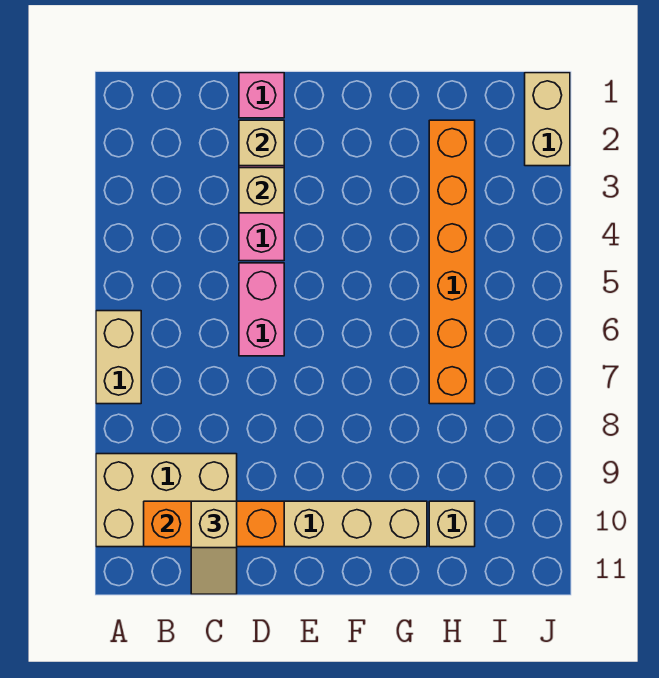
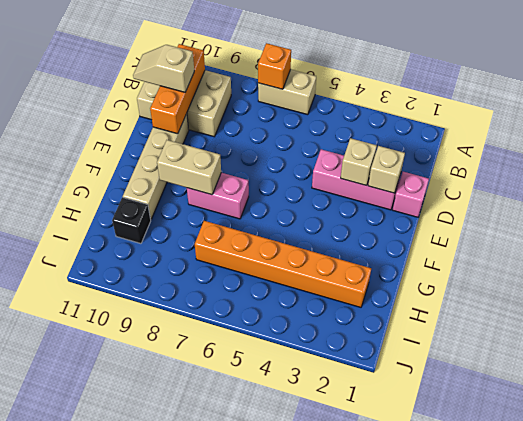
none -> orange brick A7 level 2
tan brick A9:C10 level 1 -> tan brick B9:C11 level 1
pink brick D5:D6 level 1 -> pink brick F7:F8 level 1
tan brick H10 level 1 -> black brick H10 level 1
tan brick J1:J2 level 1 -> tan brick F8:F9 level 2

